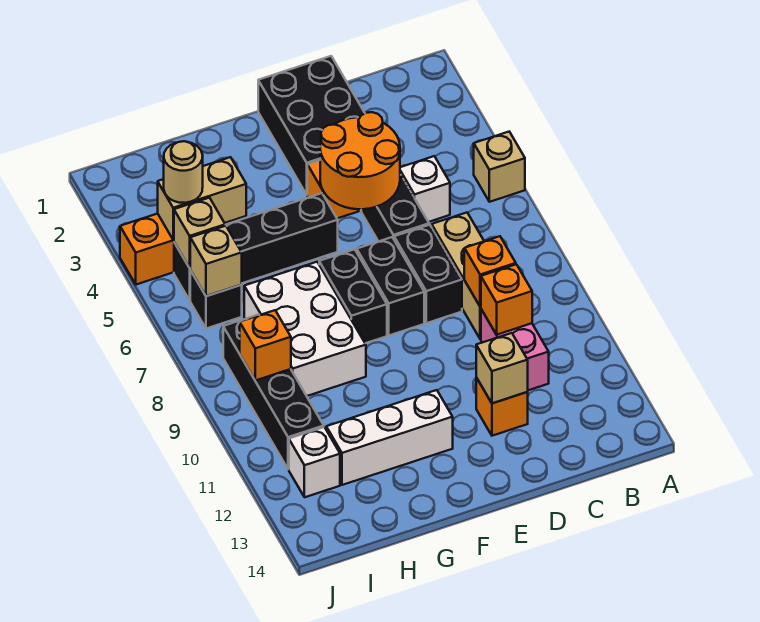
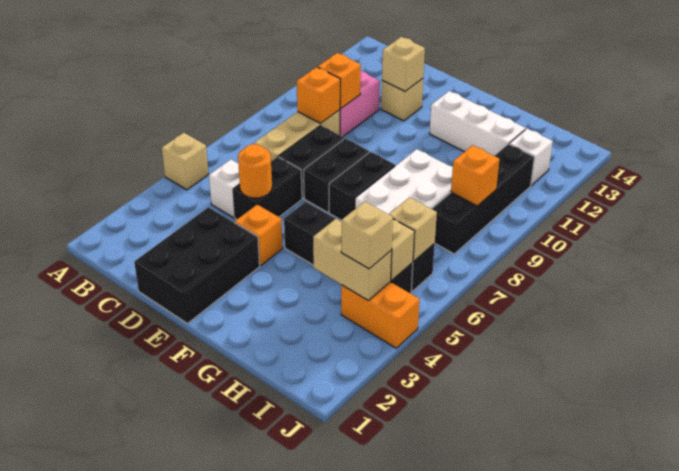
orange round brick D4:E5 level 2 -> orange round brick D5 level 2
orange brick D12 level 1 -> tan brick D12 level 1
tan round brick I4 level 3 -> tan brick I4 level 3

